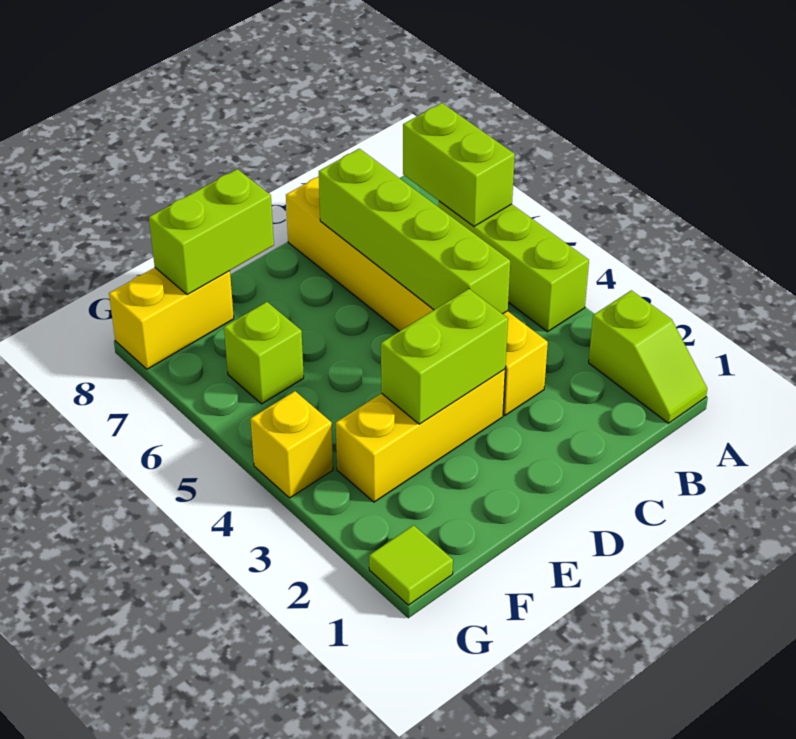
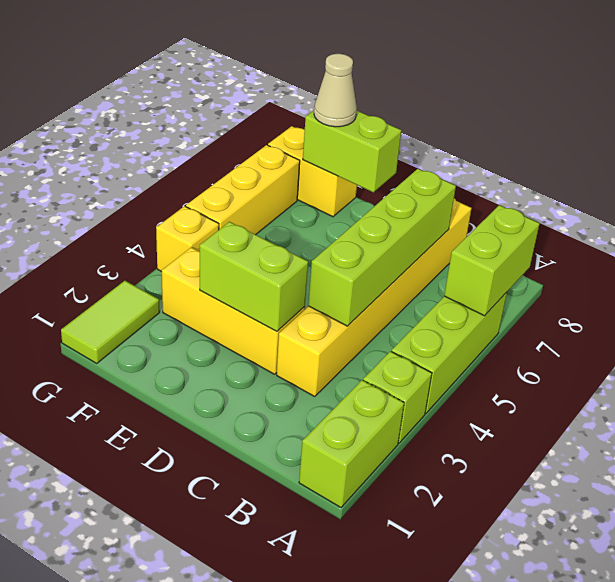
lime slope A1:A2 level 1 top 2 -> lime brick A1:A2 level 1
lime brick F6 level 1 -> lime brick A3 level 1
none -> tan cone F8 level 3
lime tile G1 level 1 -> lime tile G1:G2 level 1
none -> yellow brick G5:G7 level 1

